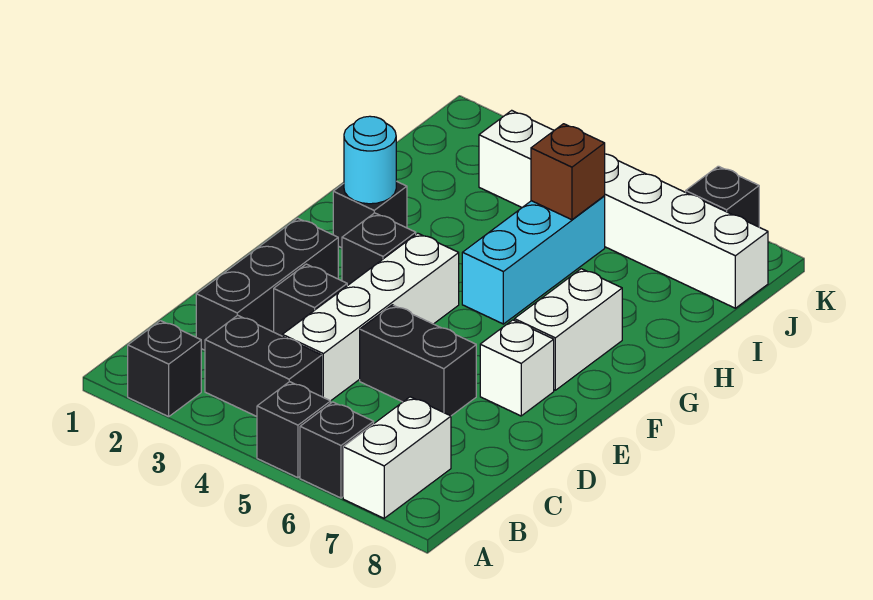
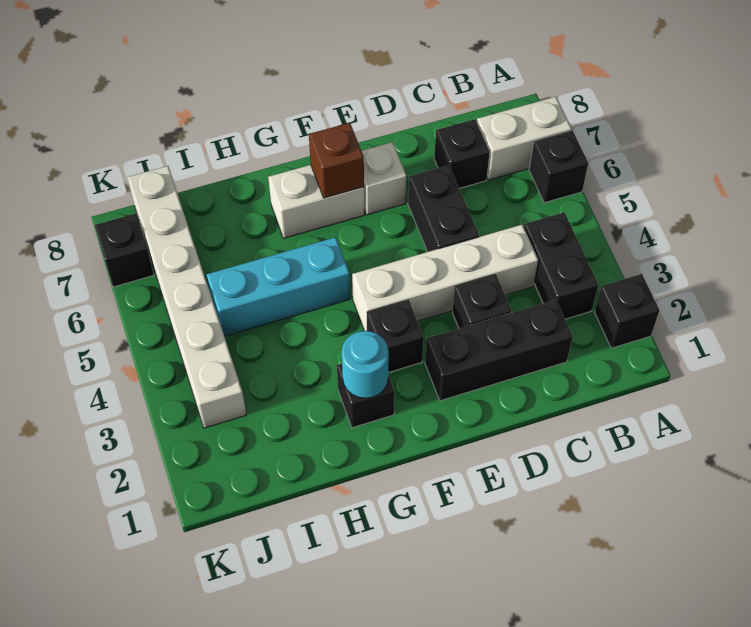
black brick A5 level 1 -> black brick C7 level 1
brown brick I5 level 2 -> brown brick F7 level 2

